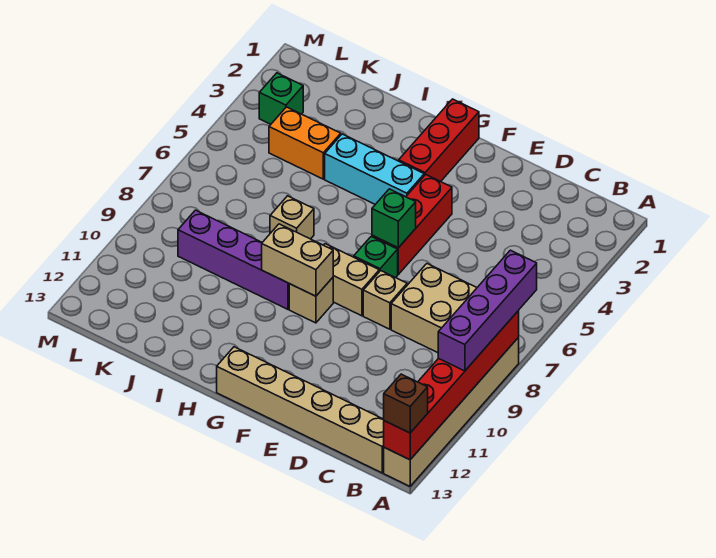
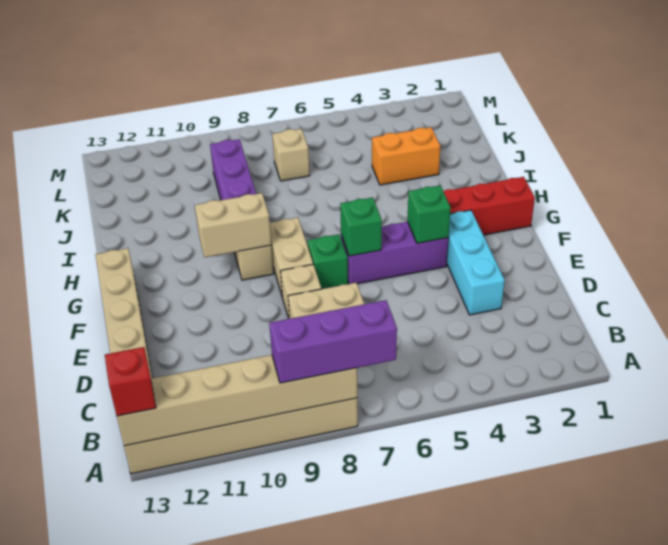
purple brick A7:A10 level 3 -> purple brick A7:A9 level 3
red brick A8:A13 level 2 -> tan brick A8:A13 level 2
brown brick A13 level 3 -> red brick A13 level 3
red brick F4:F6 level 1 -> purple brick F4:F6 level 1
cyan brick G4:I4 level 1 -> cyan brick D3:F3 level 1
tan brick G9:H9 level 2 -> tan brick G9:G10 level 2
tan brick I7 level 1 -> tan brick K7 level 1
orange brick J4:K4 level 1 -> orange brick J3:J4 level 1
green brick L3 level 1 -> green brick F4 level 2

